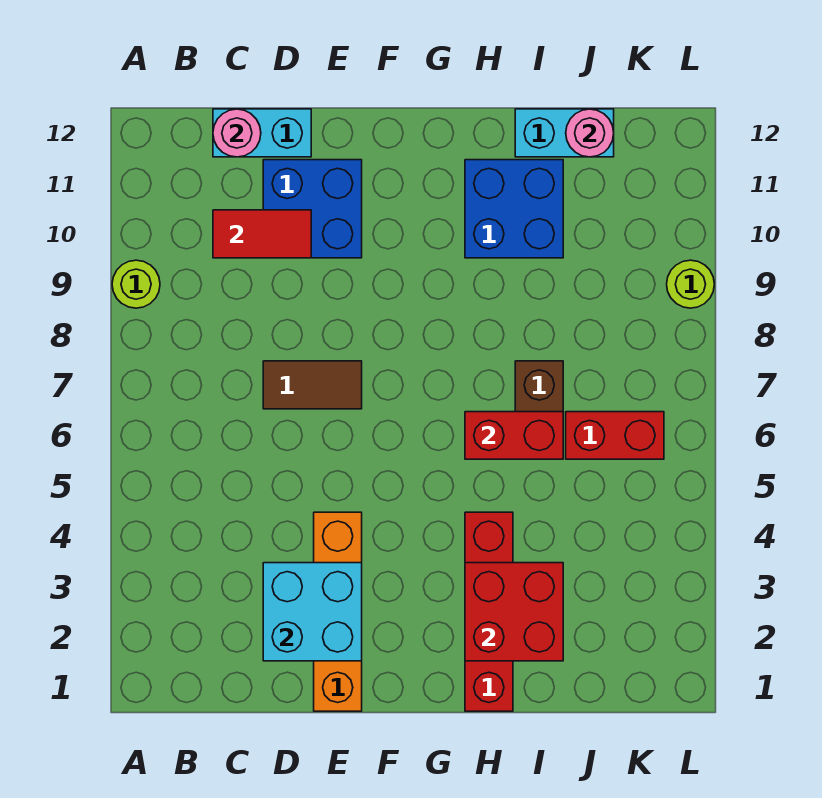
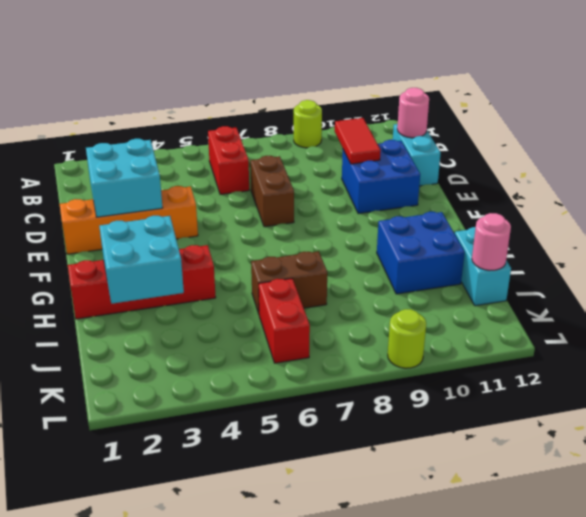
brown tile D7:E7 level 1 -> brown brick D7:E7 level 1
red brick H2:I3 level 2 -> cyan brick H2:I3 level 2
red brick H6:I6 level 2 -> red brick B6:C6 level 1

